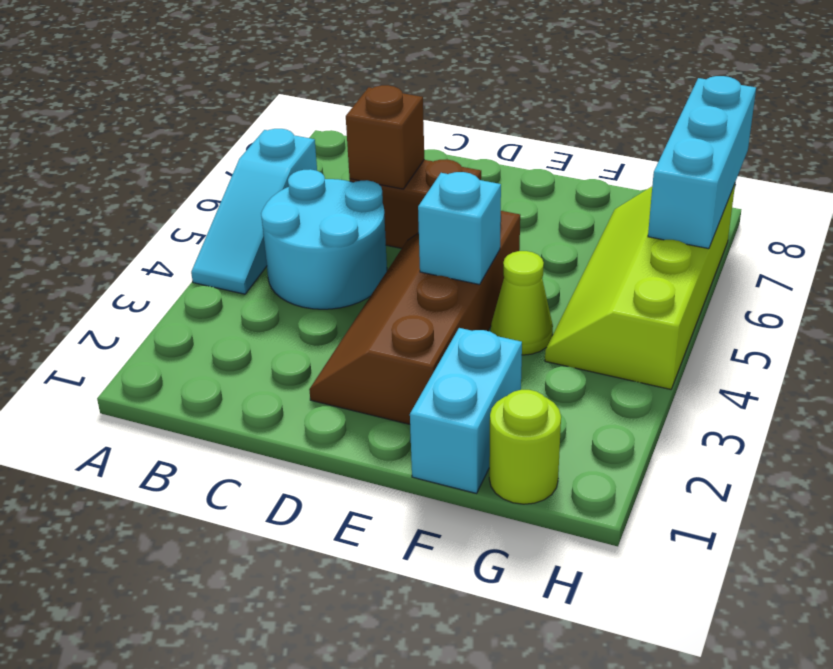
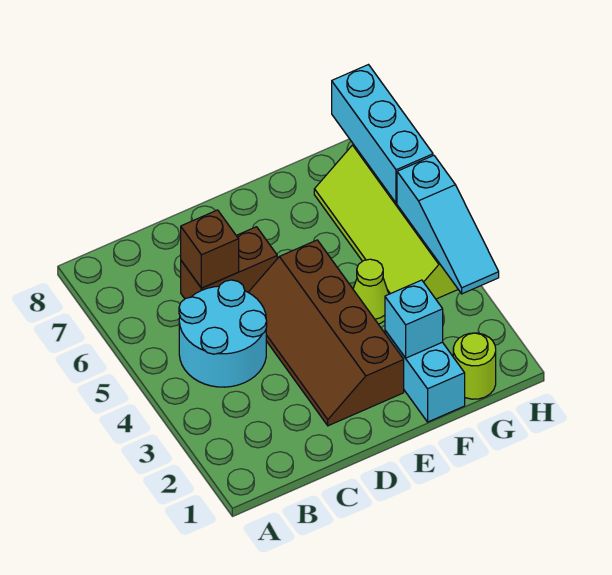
cyan slope A4:A6 level 1 top 6 -> cyan slope H3:H5 level 2 top 5
cyan brick E4 level 2 -> cyan brick F2 level 2

